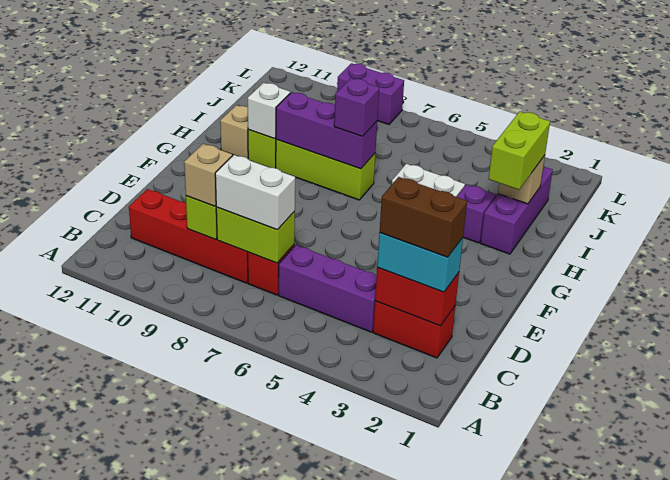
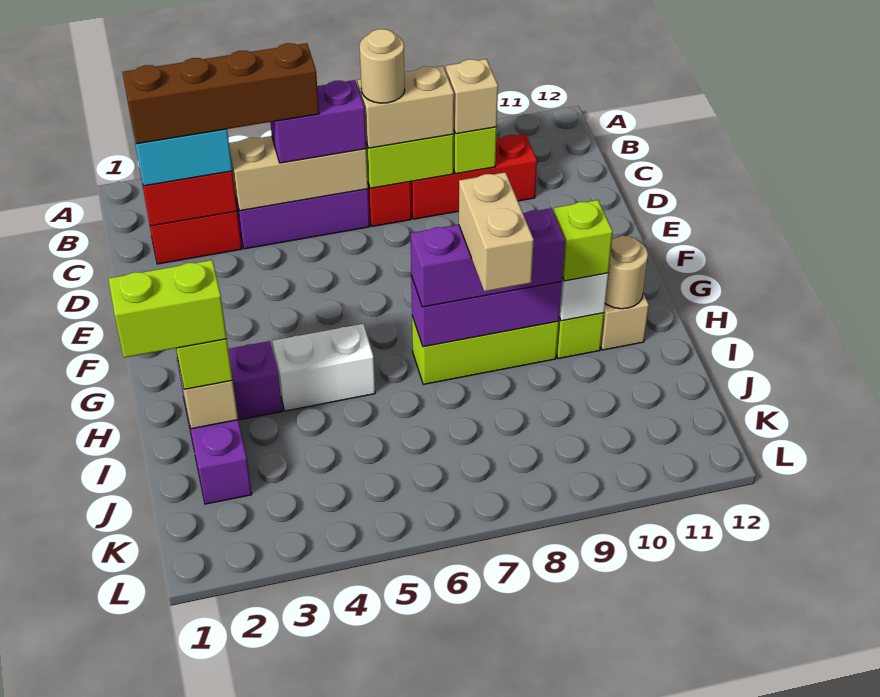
brown brick C2:C3 level 4 -> brown brick C2:C5 level 4
none -> tan brick C4:C6 level 2
white brick C7:C8 level 3 -> tan brick C7:C8 level 3
none -> tan round brick C7 level 4
red brick C8:C11 level 1 -> red brick C8:C10 level 1
purple brick H7 level 3 -> purple brick H7:H9 level 3
none -> tan brick H8:I8 level 4
none -> lime brick H10 level 3
none -> tan round brick H11 level 2
none -> lime brick I1:I2 level 4
purple brick L8:L9 level 1 -> purple brick C5:C6 level 3

